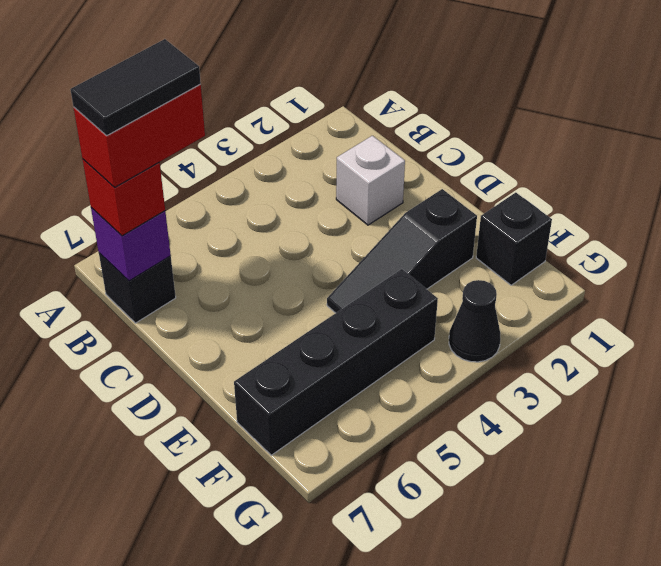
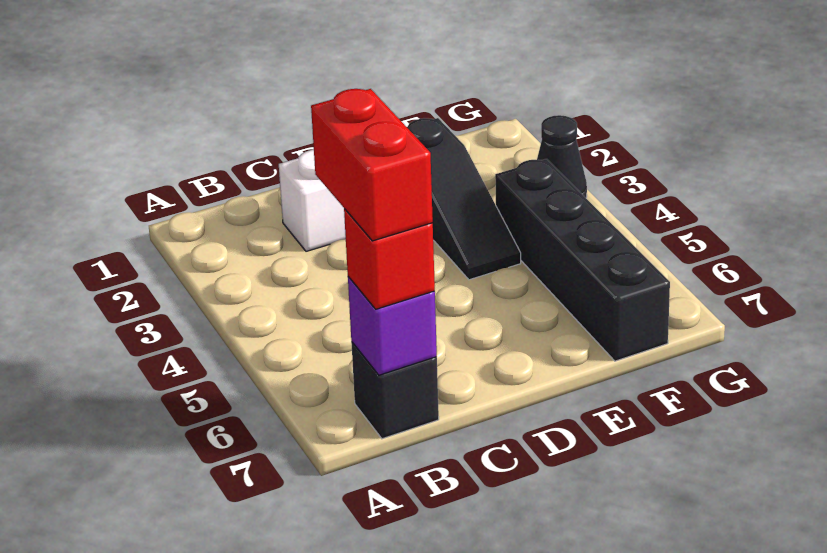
black tile B6:B7 level 5 -> none
black brick F1 level 1 -> none

